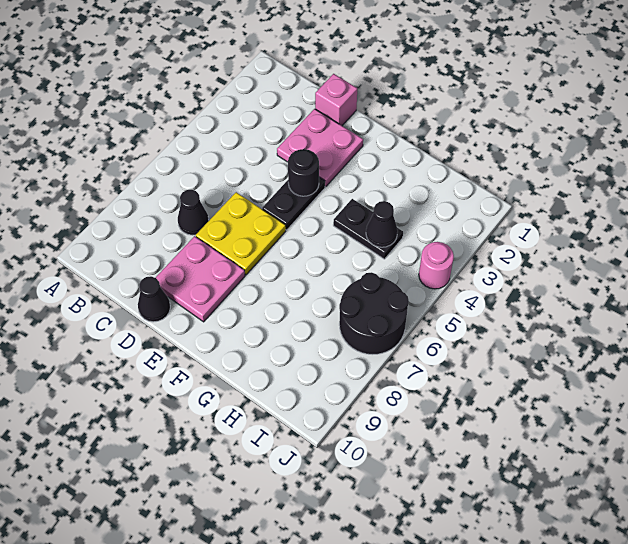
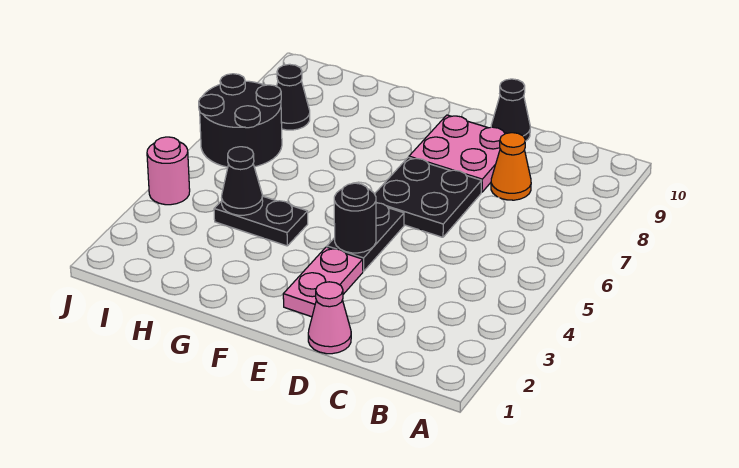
black cone C7 level 1 -> black cone I8 level 1
none -> orange cone C8 level 1
pink brick D1 level 1 -> pink cone D1 level 1
pink plate D2:E3 level 1 -> pink plate E2:E3 level 1
yellow plate D6:E7 level 1 -> black plate D6:E7 level 1

